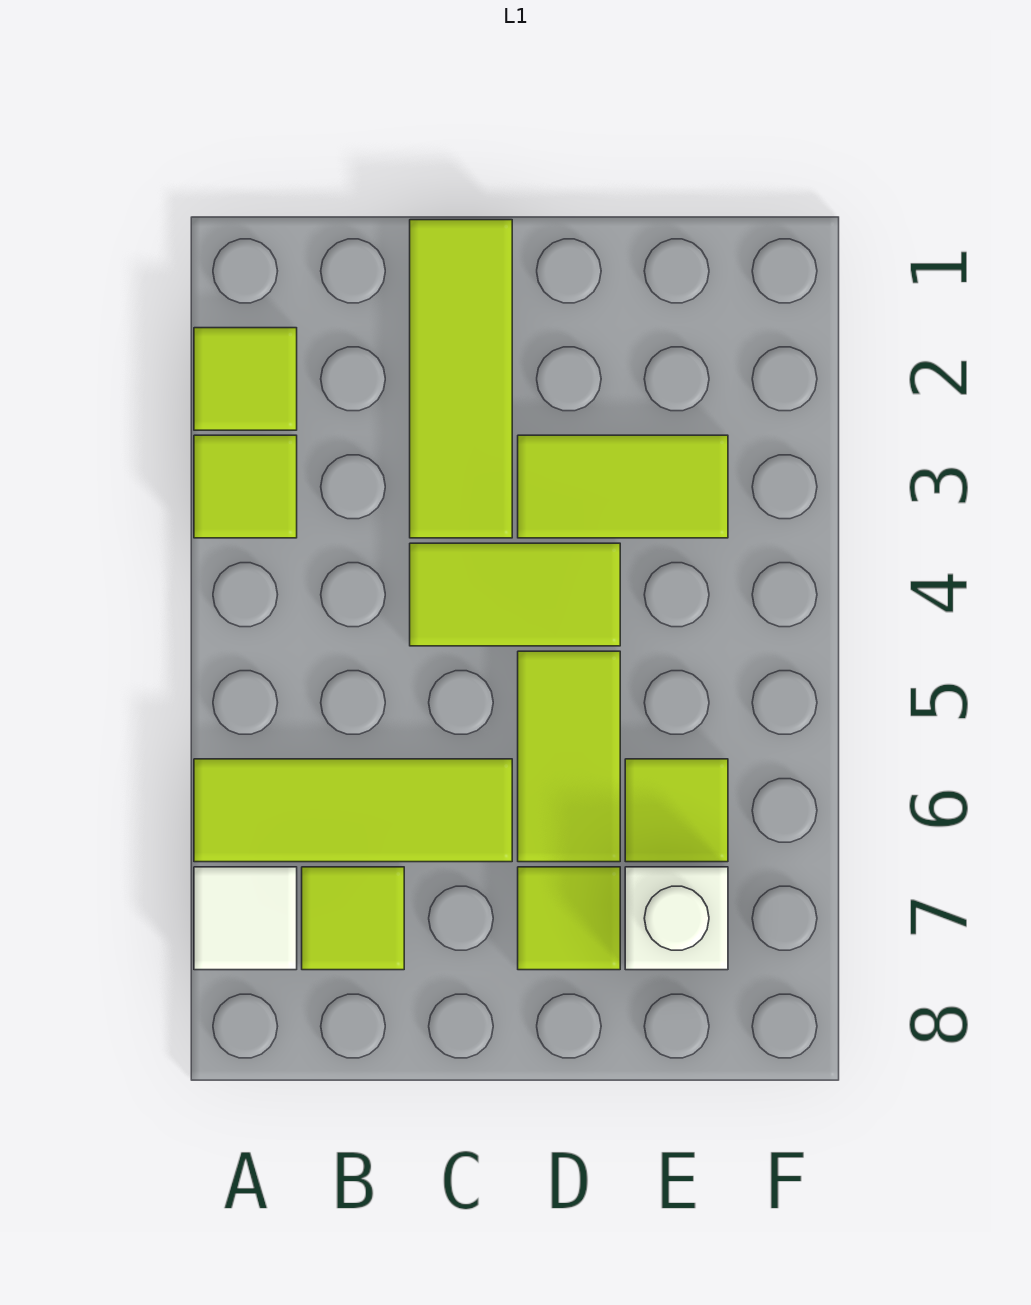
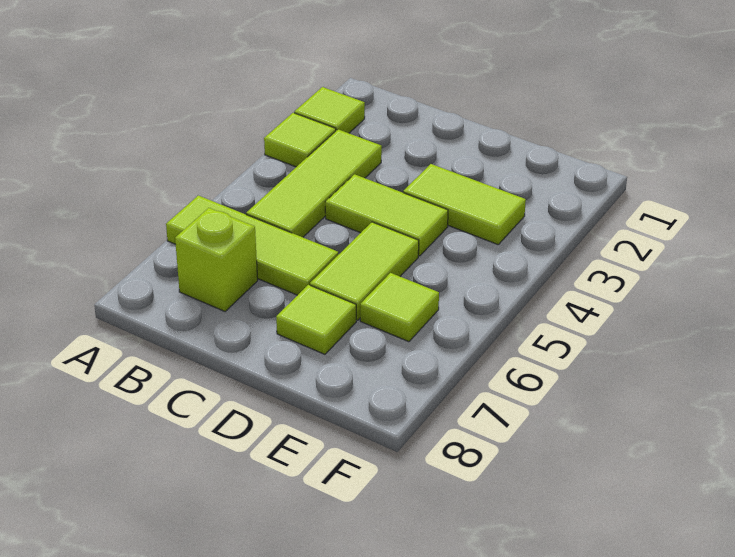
white tile A7 level 1 -> none
lime tile B7 level 1 -> lime brick B7 level 1
lime tile C1:C3 level 1 -> lime tile B3:B5 level 1
white brick E7 level 1 -> none

